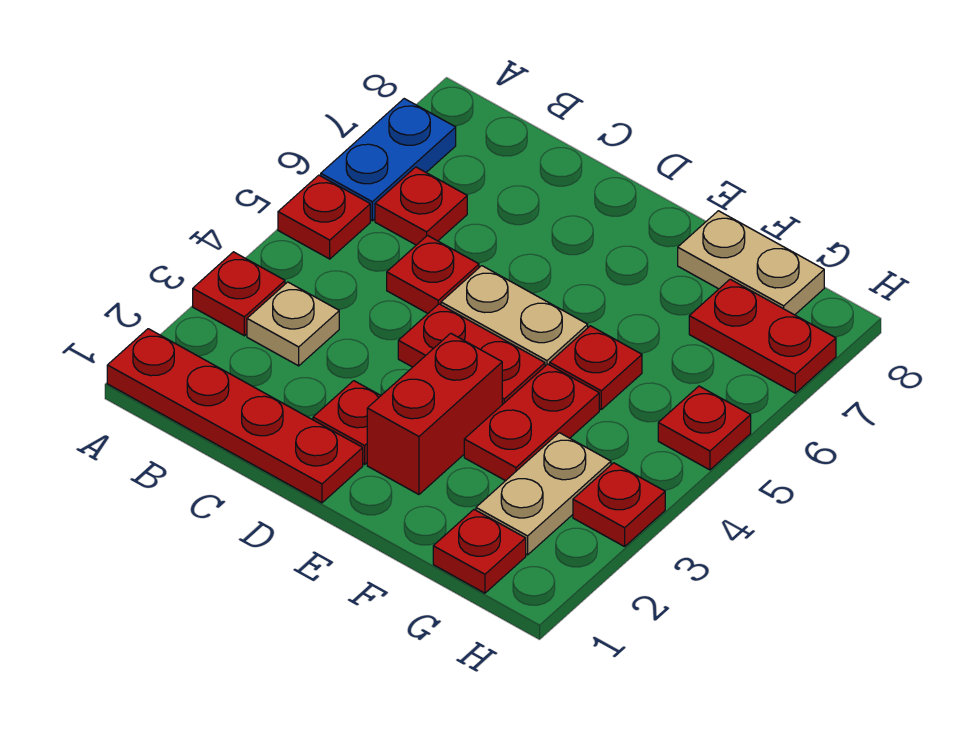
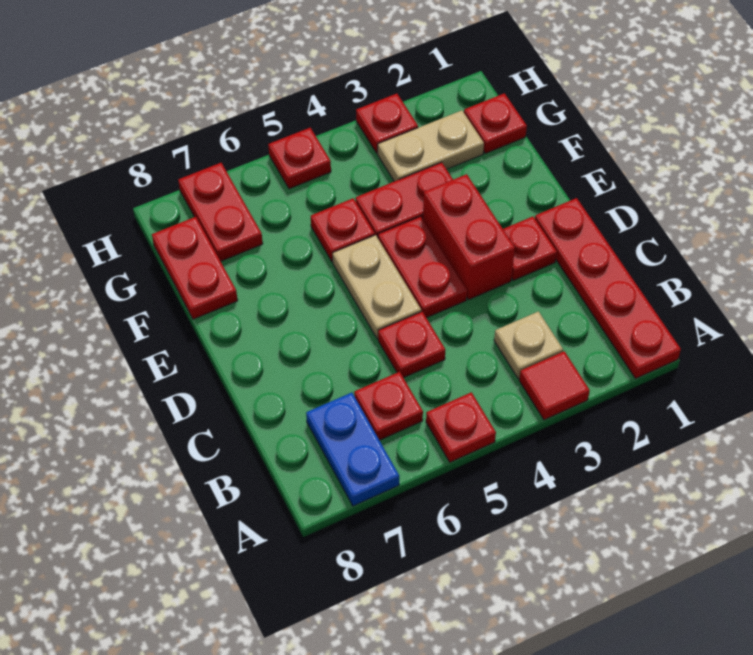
red plate A3 level 1 -> red tile A3 level 1
blue plate A6:A7 level 1 -> blue plate A7:B7 level 1
red brick E2:E3 level 1 -> red brick D3:E3 level 1
tan plate F8:G8 level 1 -> red plate F8:G8 level 1

